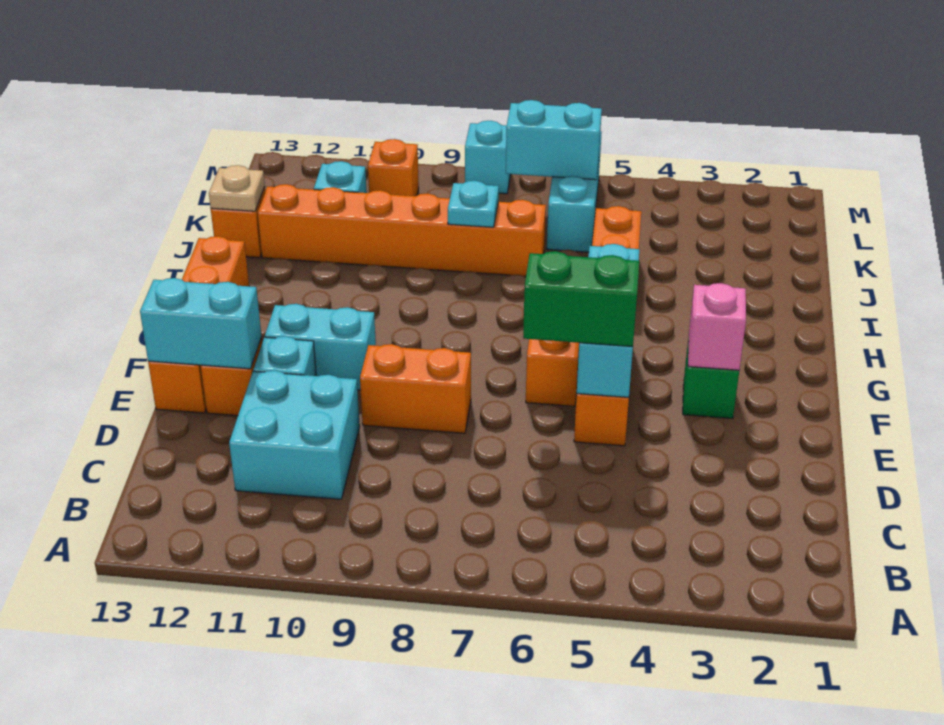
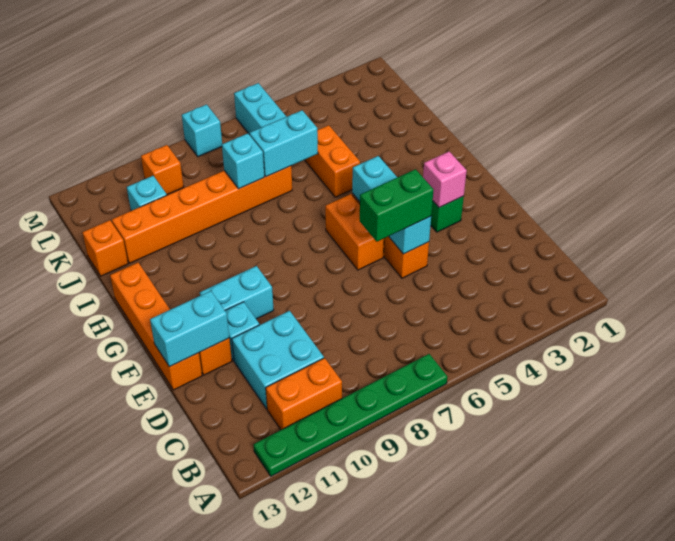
none -> green plate A7:A12 level 1
orange brick E8:E9 level 1 -> orange brick B10:B11 level 1
cyan plate J8 level 2 -> cyan brick J8 level 2
tan plate J13 level 2 -> none
cyan brick L6:L7 level 2 -> cyan brick J6:J7 level 2

